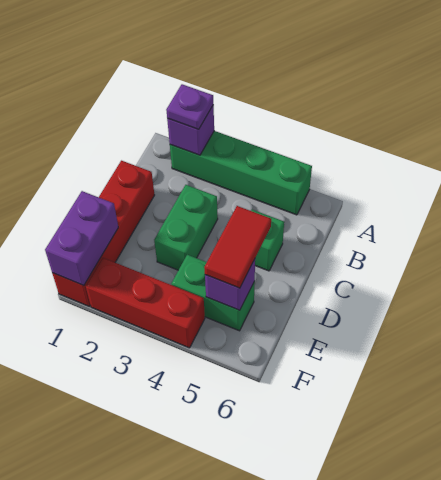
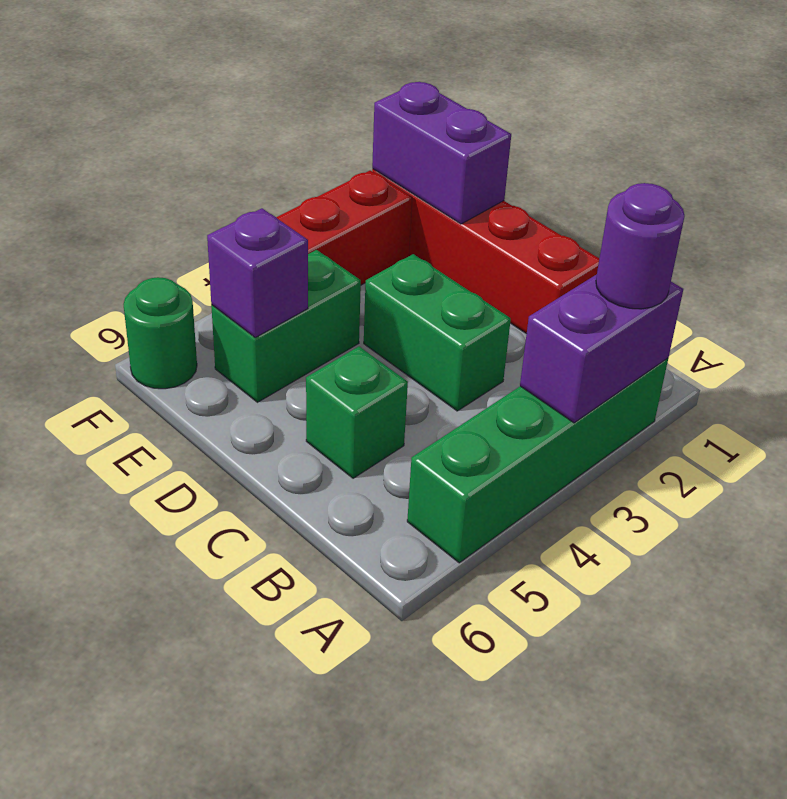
purple brick A2 level 2 -> purple brick A2:A3 level 2
purple plate A2 level 3 -> purple round brick A2 level 3
red tile D5:E5 level 3 -> none
none -> green round brick F6 level 1

